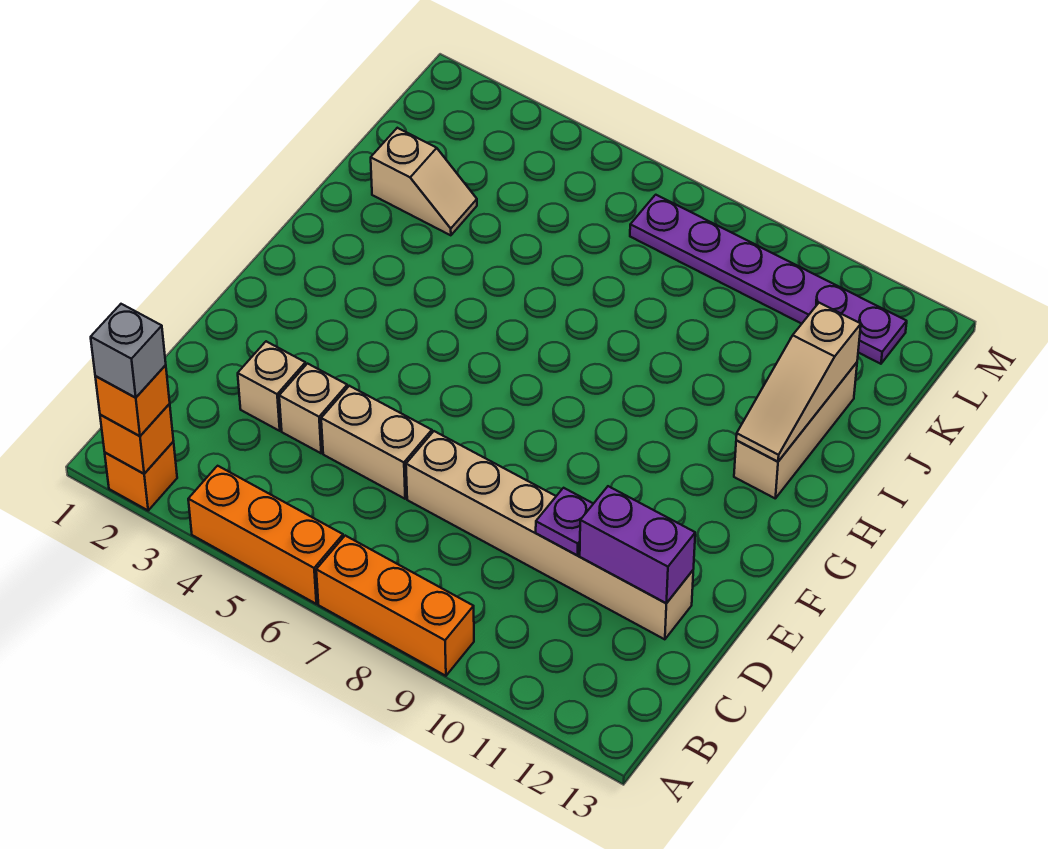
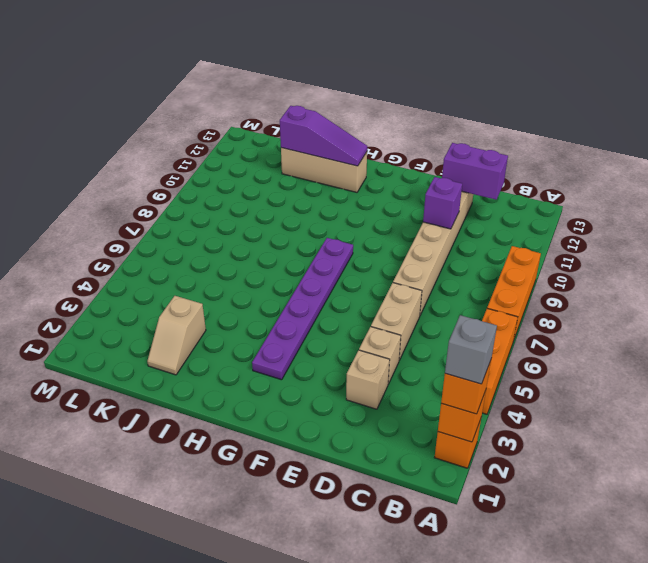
purple plate D10 level 2 -> purple brick D10 level 2
purple brick D11:D12 level 2 -> purple brick C12:D12 level 2
tan slope H12:J12 level 2 top J -> purple slope H12:J12 level 2 top J
tan slope J2:J3 level 1 top 2 -> tan slope J2:J3 level 1 top 3
purple plate L7:L12 level 1 -> purple plate G3:G8 level 1

